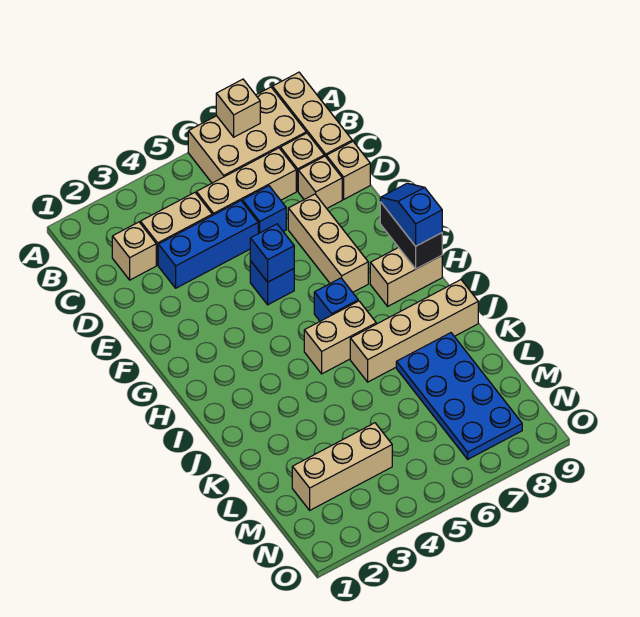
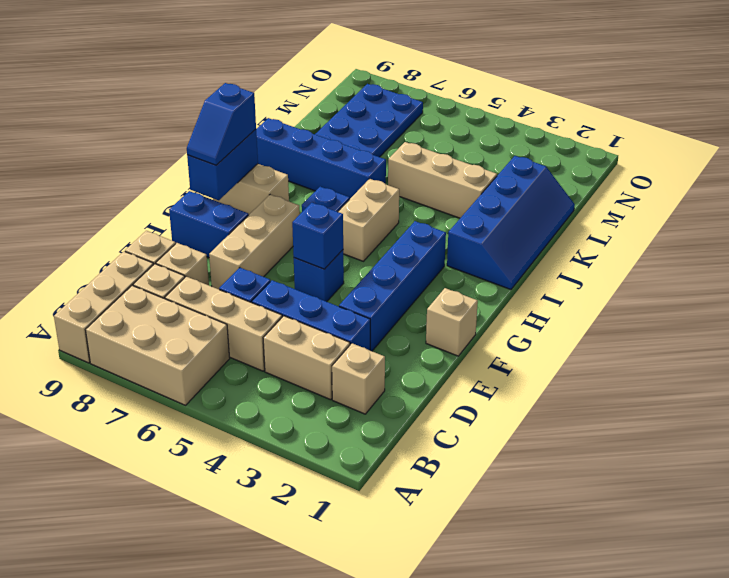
tan brick A7 level 2 -> tan brick F1 level 1
none -> blue brick E3:H3 level 1
none -> blue brick F8:F9 level 1
black brick G9:H9 level 2 -> blue brick G9:H9 level 2
none -> blue slope I1:L2 level 1 top 2
tan brick I5:I6 level 1 -> tan brick H5:I5 level 1
tan brick J6:J9 level 1 -> blue brick J6:J9 level 1
tan brick M2:M4 level 1 -> tan brick K3:K5 level 1

